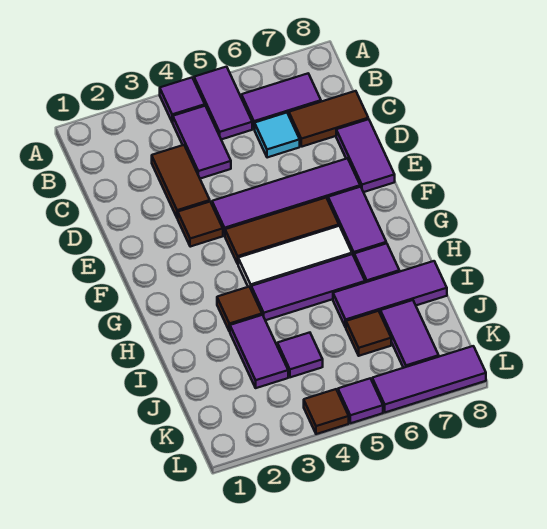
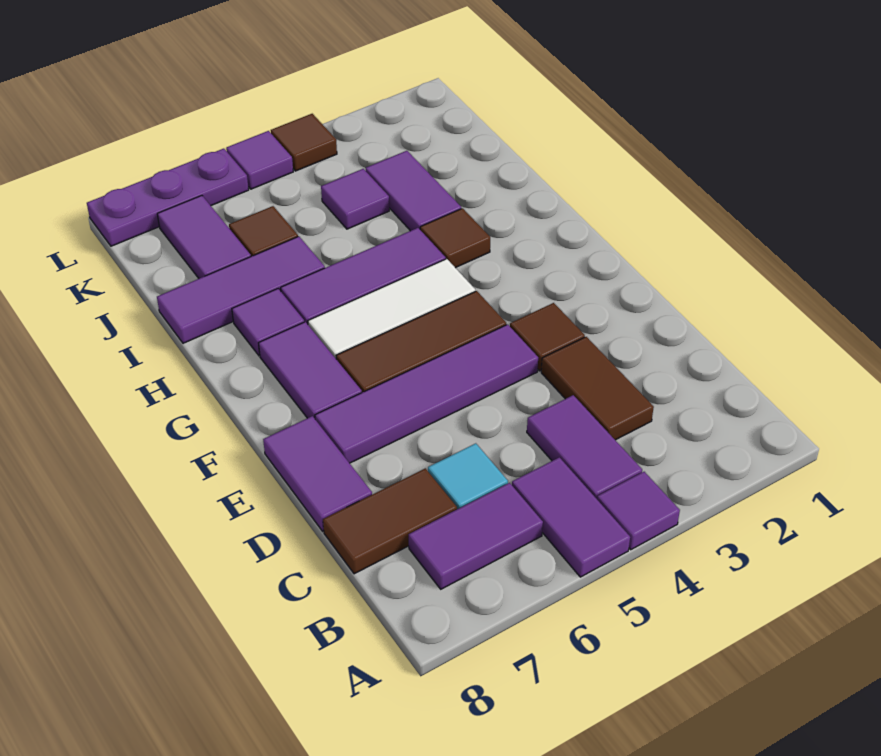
purple tile L6:L8 level 1 -> purple plate L6:L8 level 1

